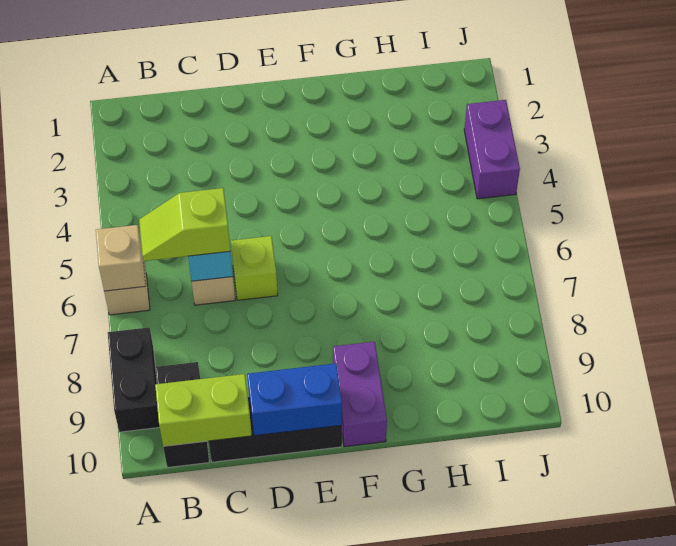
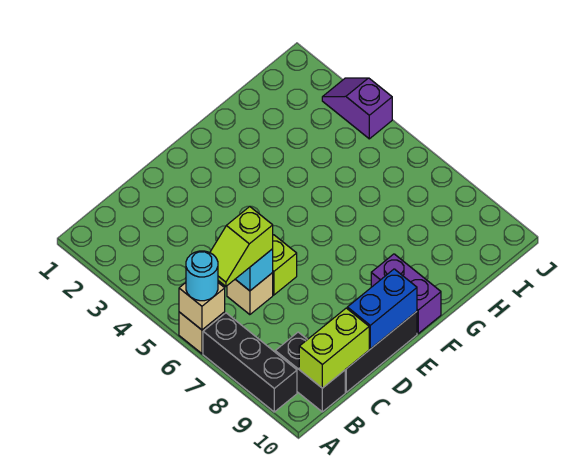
none -> cyan round brick A6 level 3
black brick A8:A9 level 1 -> black brick A7:A9 level 1
purple brick J3:J4 level 1 -> purple slope J3:J4 level 1 top 4

